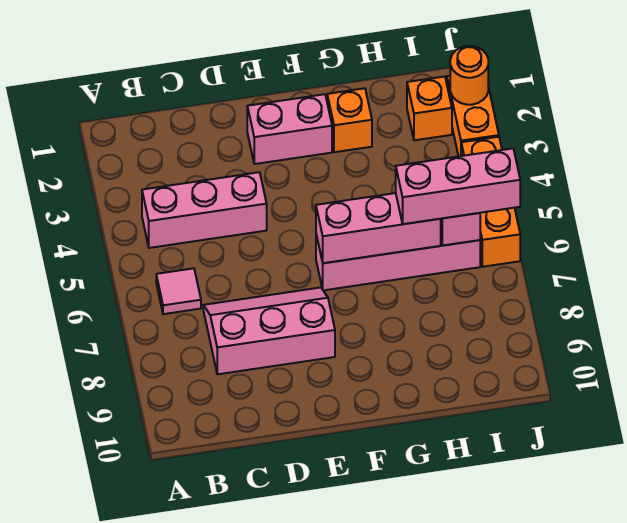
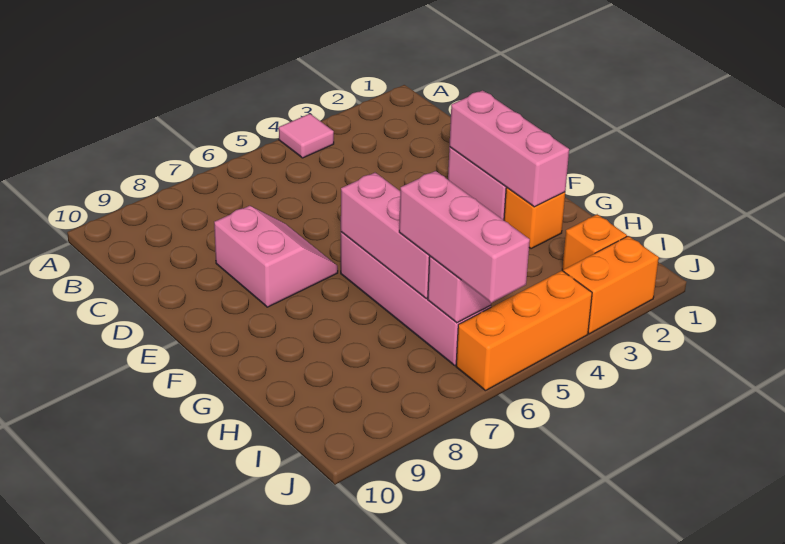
pink brick B4:D4 level 1 -> pink brick E2:G2 level 2
pink tile B6 level 1 -> pink tile A4 level 1
pink slope C7:E8 level 1 top 8 -> pink slope D7:E8 level 1 top 8
orange round brick J2 level 2 -> none

